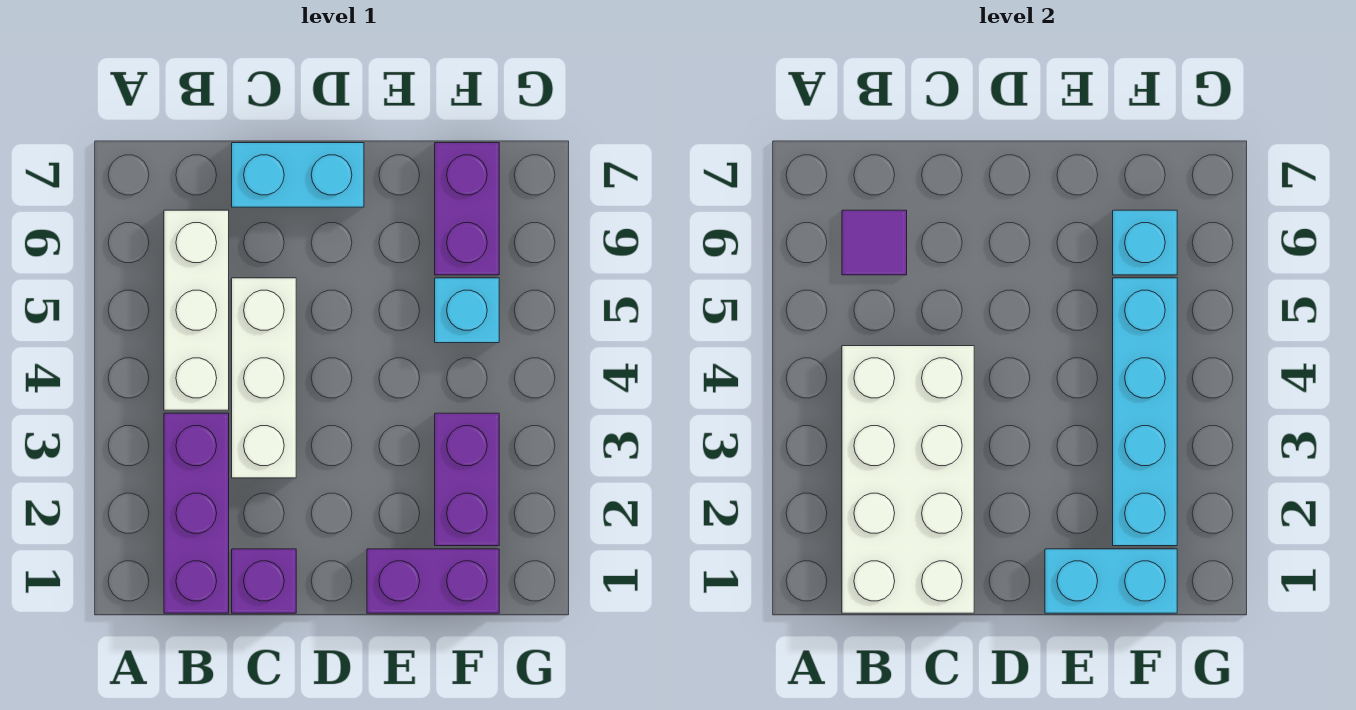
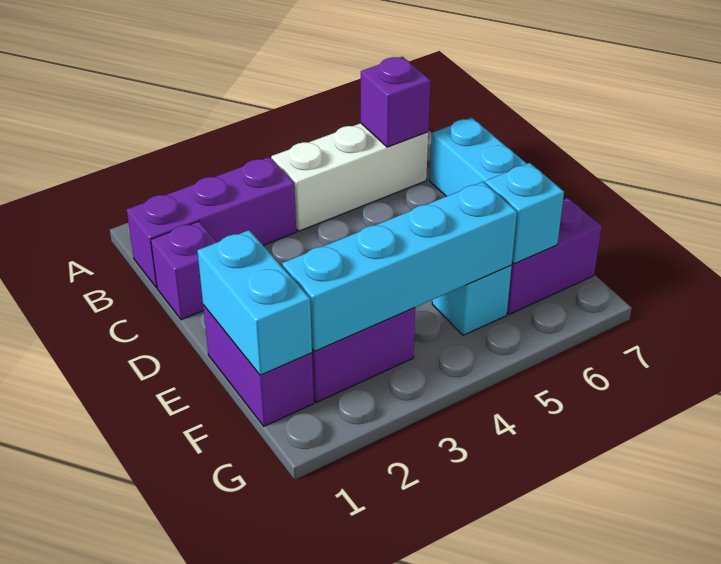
white brick B1:C4 level 2 -> none
purple tile B6 level 2 -> purple brick B6 level 2
white brick C3:C5 level 1 -> none

